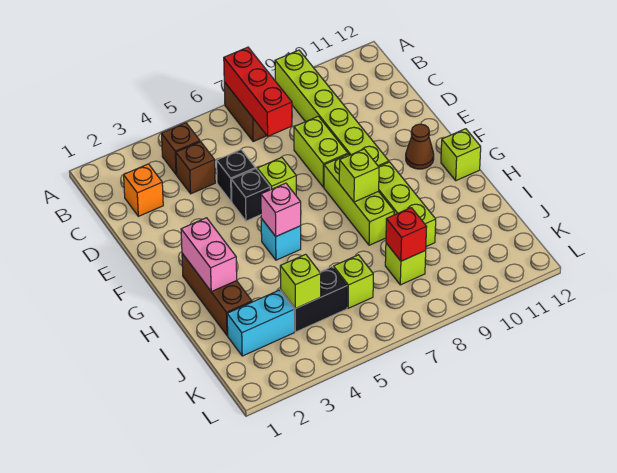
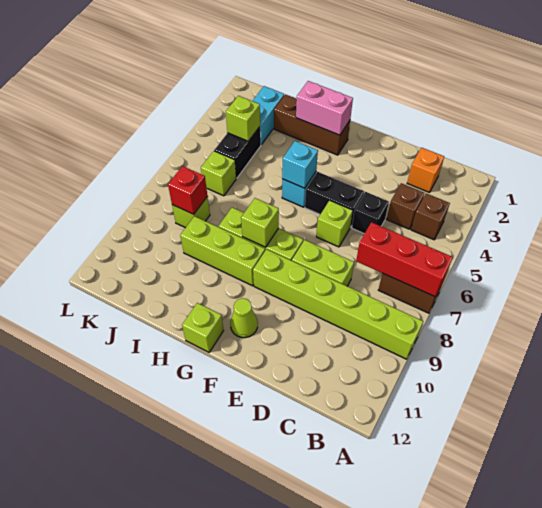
black brick E5 level 1 -> black brick E5:F5 level 1
brown cone F11 level 1 -> lime cone F11 level 1
pink brick G5 level 2 -> cyan brick G5 level 2

